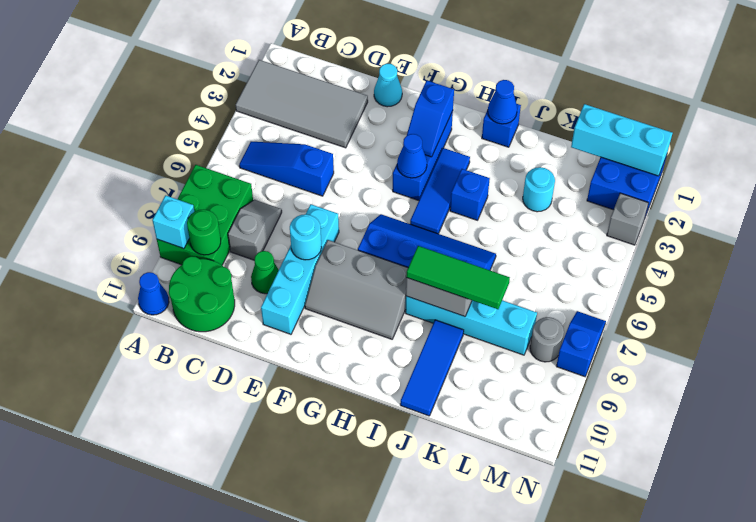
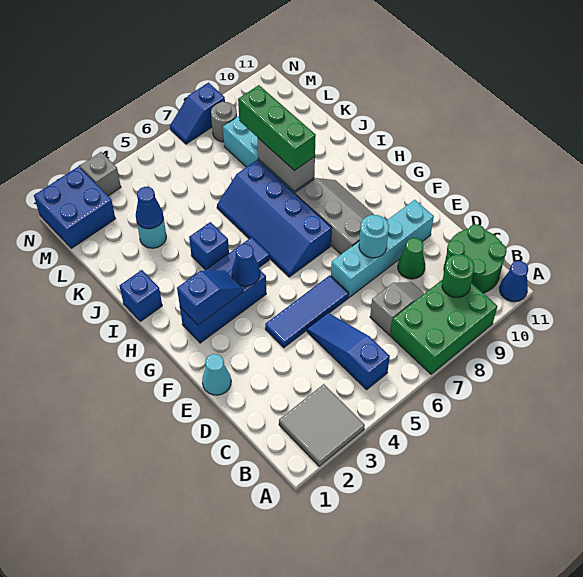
grey tile A2:D3 level 1 -> grey tile A2:B3 level 1
cyan brick A9 level 2 -> none
blue slope B5:D5 level 1 top D -> blue slope B5:D5 level 1 top B
grey slope C7:C8 level 1 top 8 -> grey slope C7:C8 level 1 top 7
blue cone I1 level 2 -> blue cone K3 level 2
green tile I8:K8 level 3 -> green brick I8:K8 level 3
blue tile J9:J11 level 1 -> blue tile E4:E6 level 1
cyan brick L1:N1 level 2 -> none

